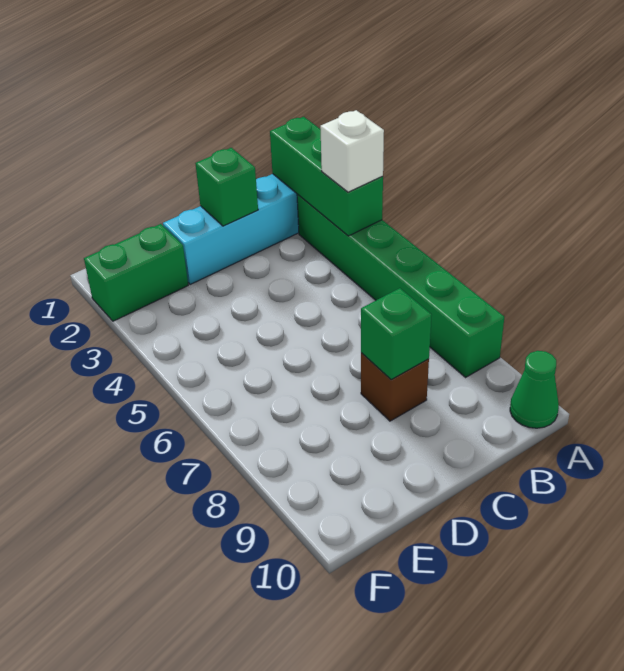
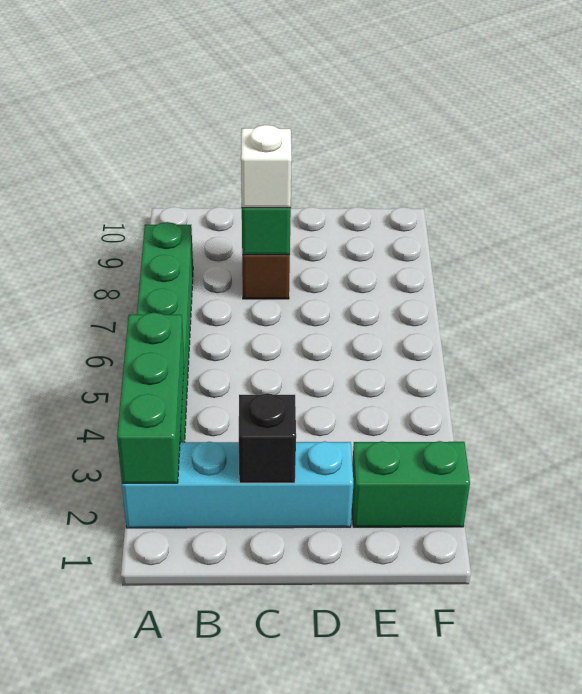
white brick A4 level 3 -> white brick C8 level 3
green cone A10 level 1 -> none
green brick C2 level 2 -> black brick C2 level 2

